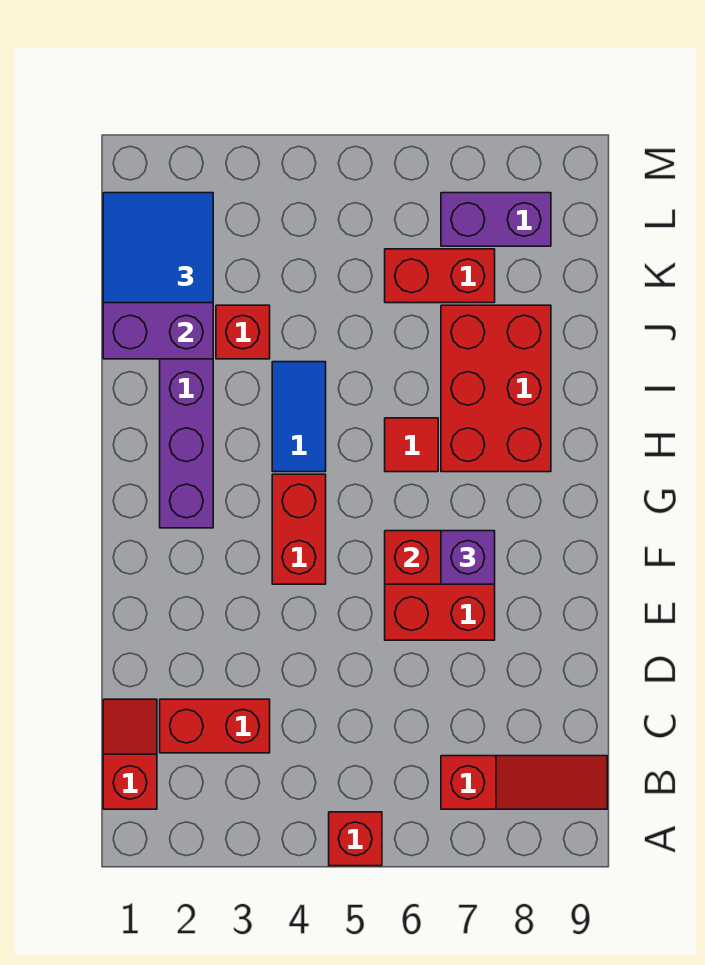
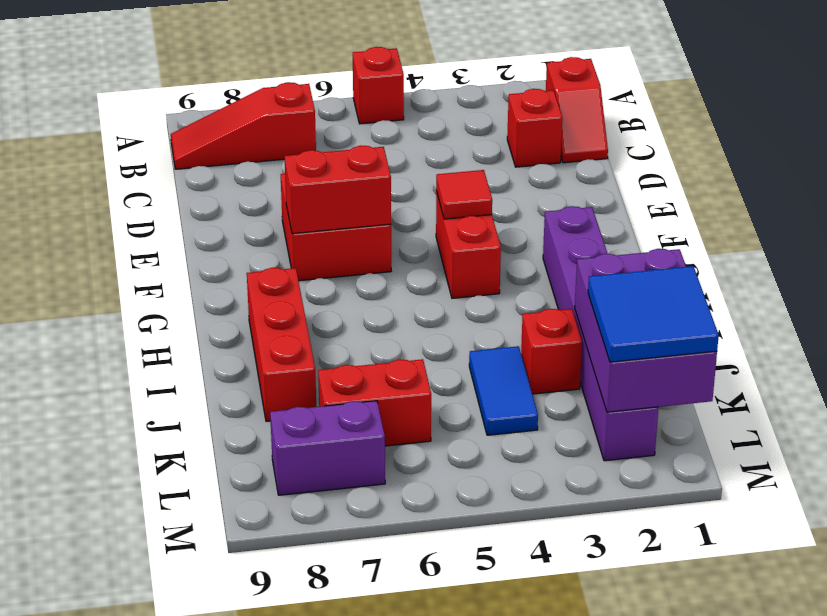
red brick C2:C3 level 1 -> red brick C2 level 1
purple brick F7 level 3 -> none
blue tile H4:I4 level 1 -> blue tile J4:K4 level 1
red tile H6 level 1 -> red tile F4 level 2
red brick H7:J8 level 1 -> red brick H8:J8 level 1

